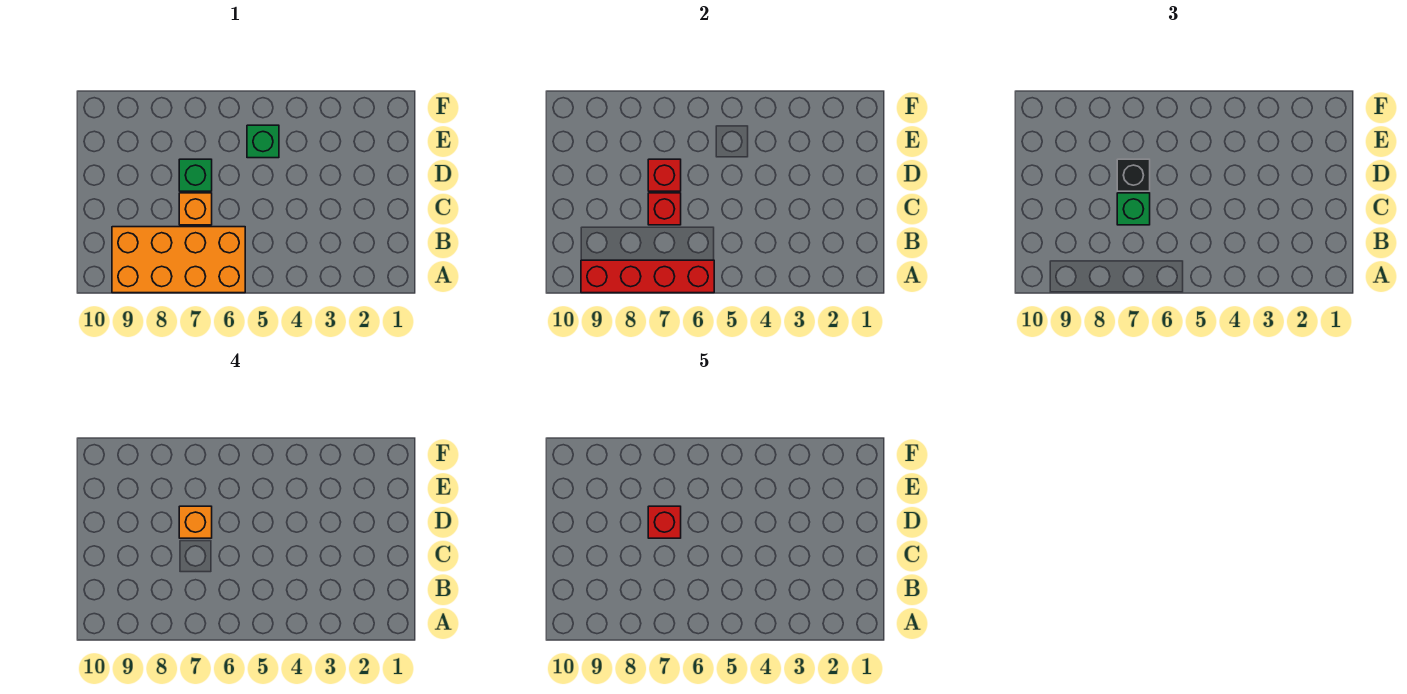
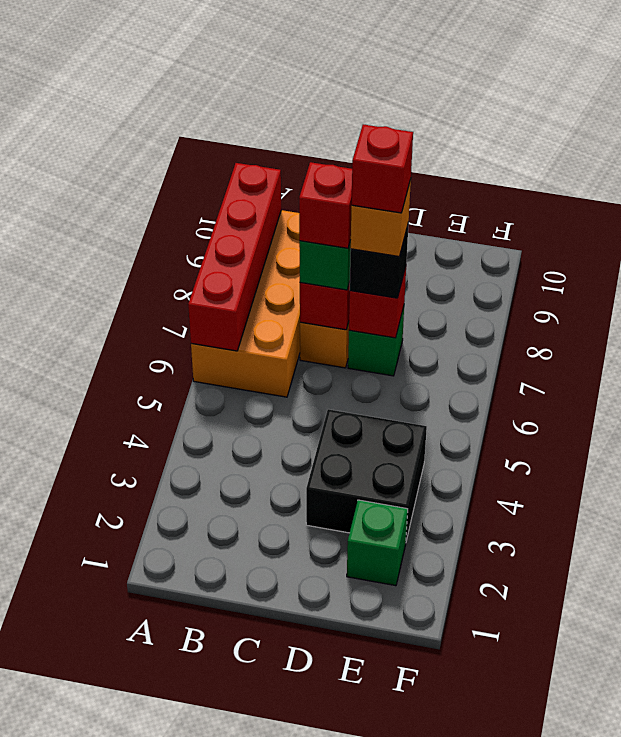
none -> red brick C7 level 4
none -> black brick D3:E4 level 1
green brick E5 level 1 -> green brick E2 level 1

